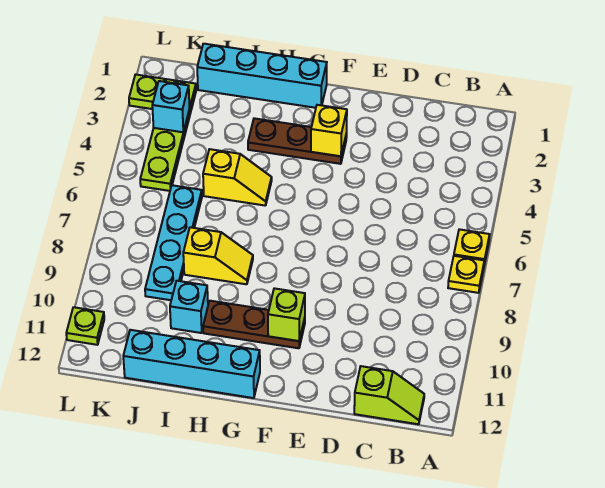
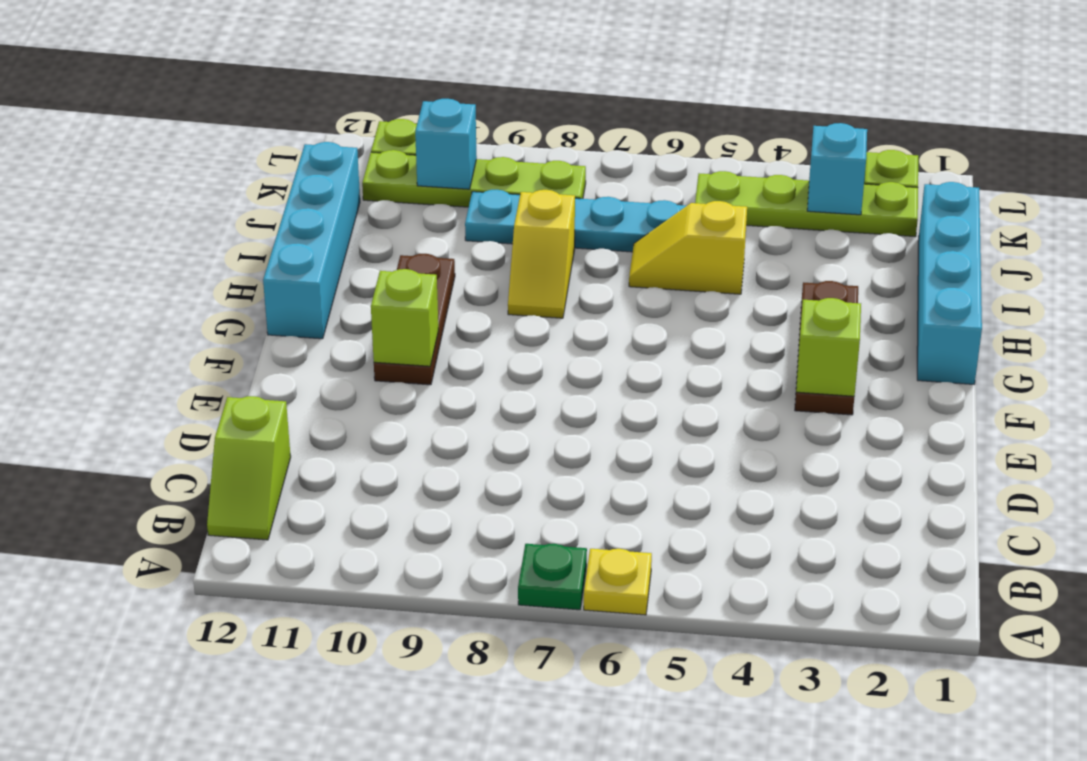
yellow plate A7 level 1 -> green plate A7 level 1
yellow brick F3 level 2 -> lime brick F3 level 2
yellow slope H5:I5 level 1 top I -> yellow slope I5:I6 level 1 top 5
cyan brick I10 level 1 -> cyan brick K10 level 2
none -> lime plate K8:K11 level 1

